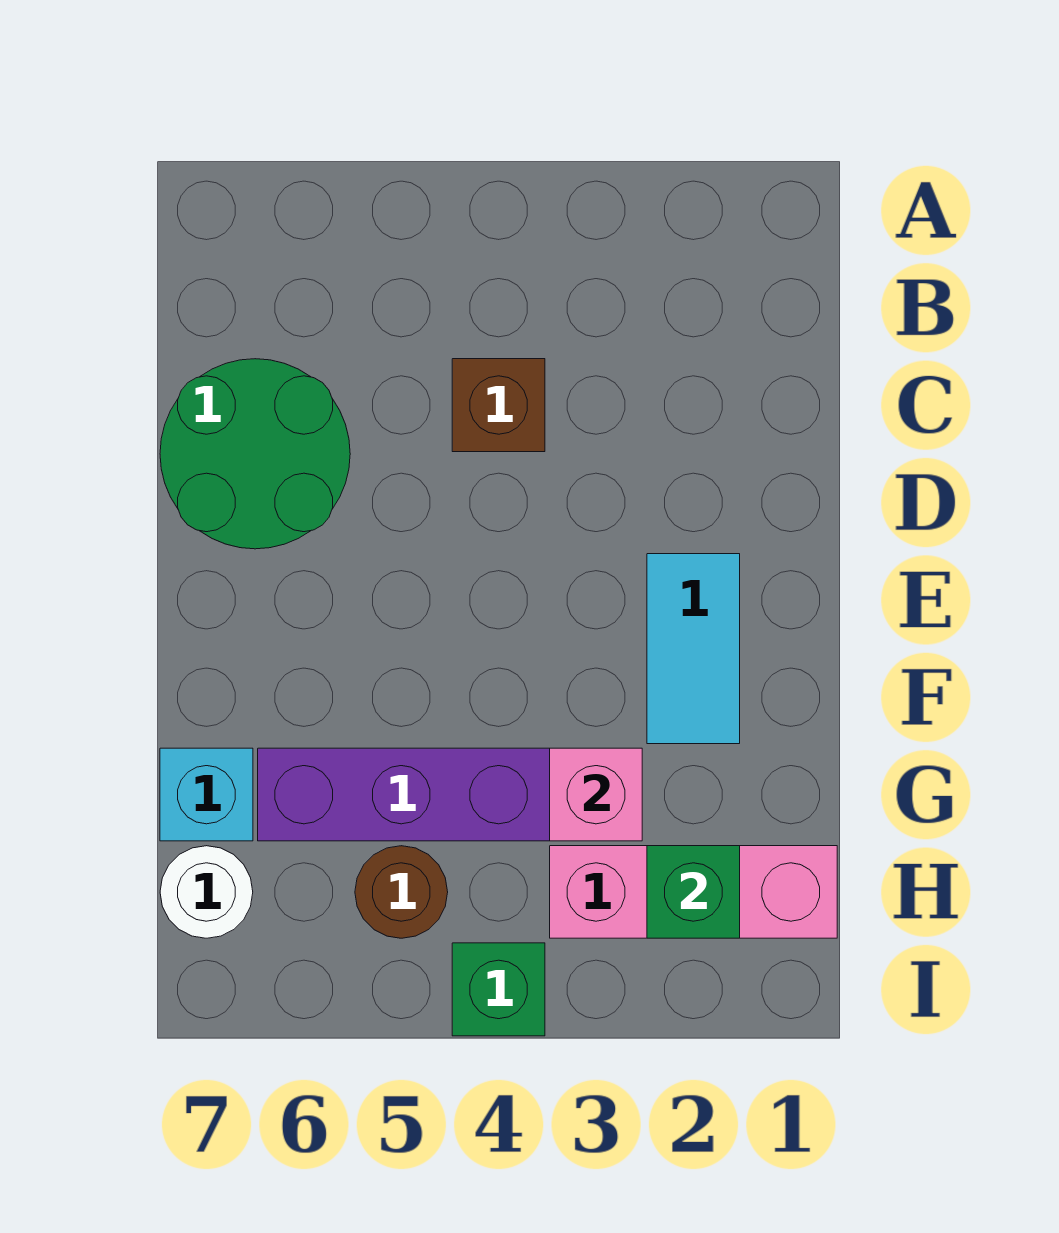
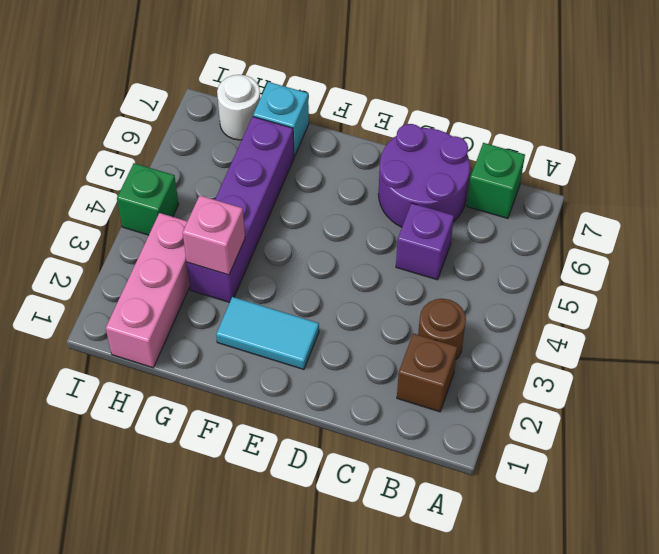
brown brick C4 level 1 -> brown brick B2 level 1
none -> purple brick C5 level 1
green round brick C6:D7 level 1 -> purple round brick C6:D7 level 1
green brick H2 level 2 -> green brick B7 level 1
brown round brick H5 level 1 -> brown round brick B3 level 1

